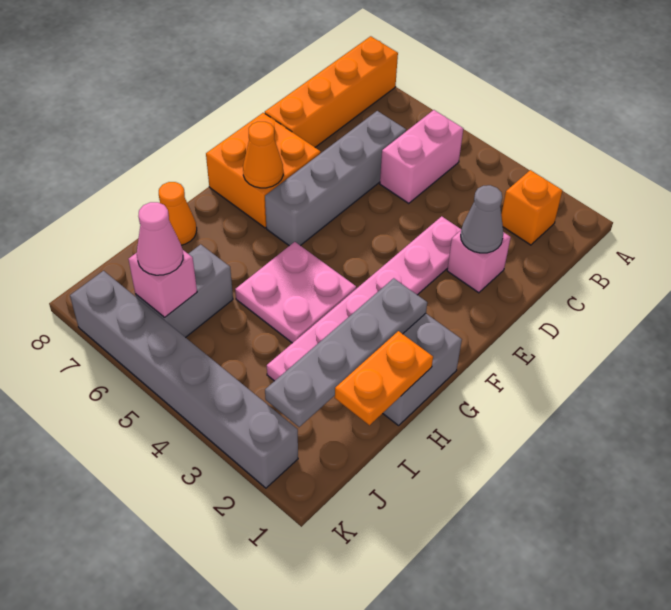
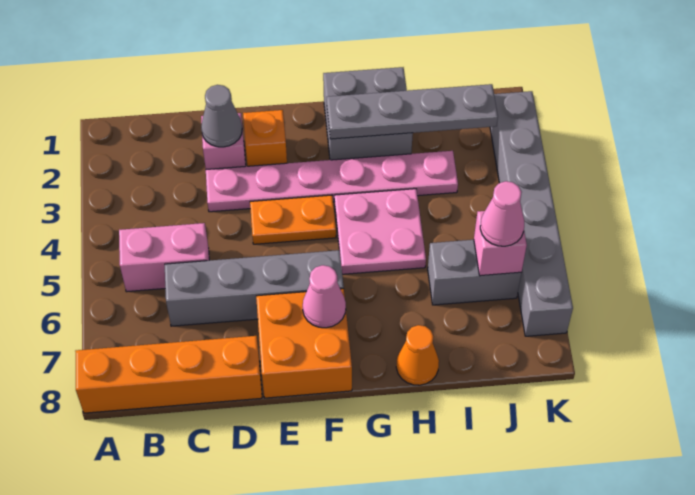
orange brick B2 level 1 -> orange brick E2 level 1
orange cone F7 level 2 -> pink cone F7 level 2
orange plate H1:I1 level 2 -> orange plate E4:F4 level 1

